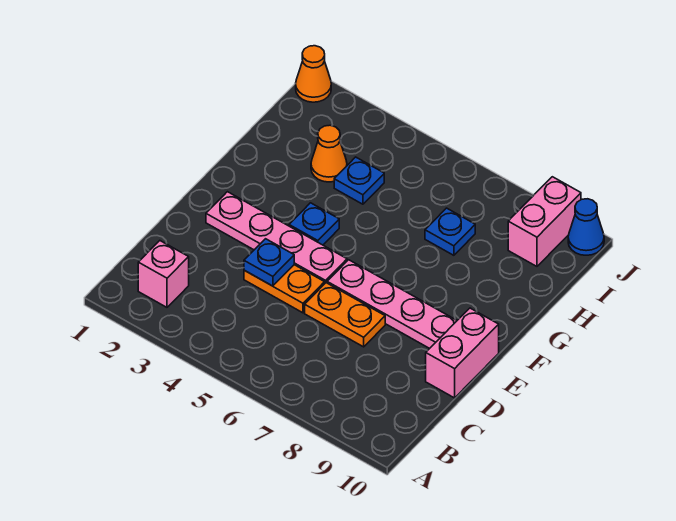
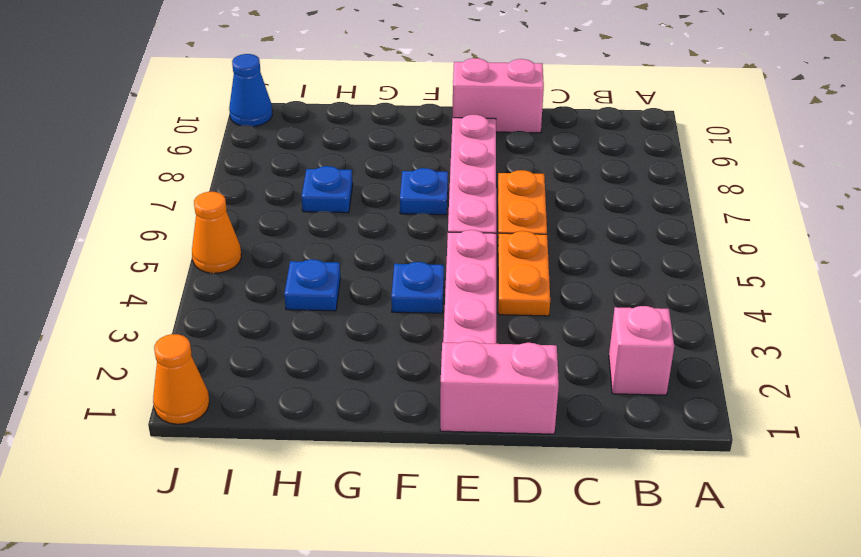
blue plate D4 level 2 -> blue plate F7 level 1
orange cone H3 level 1 -> orange cone J5 level 1
pink brick I9:J9 level 1 -> pink brick D1:E1 level 1

